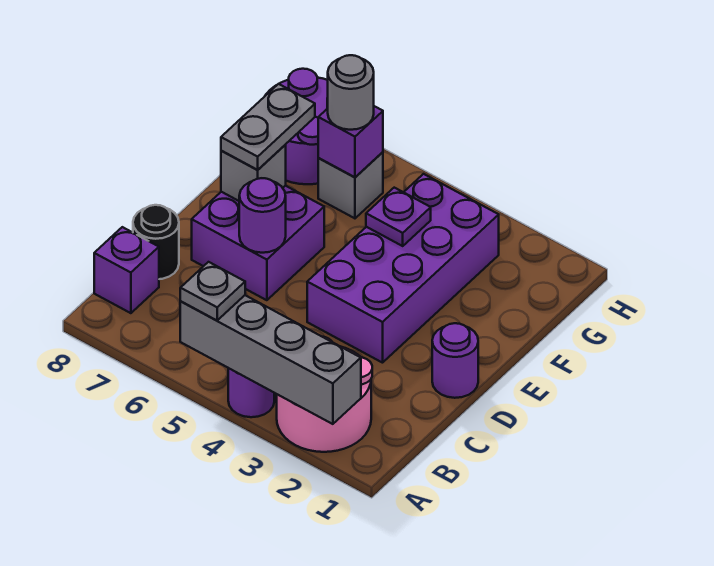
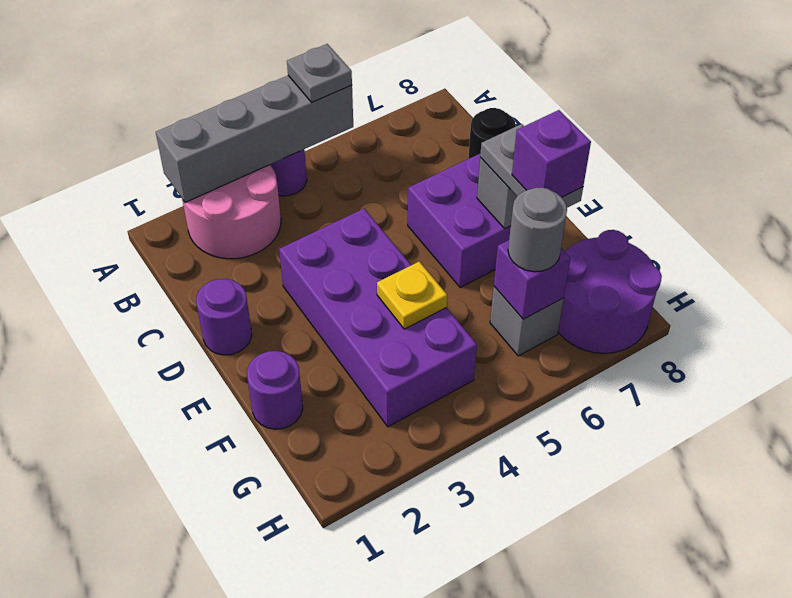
purple brick B8 level 1 -> purple brick F7 level 4
purple round brick D6 level 2 -> purple round brick F1 level 1
purple plate F4 level 2 -> yellow plate F4 level 2

